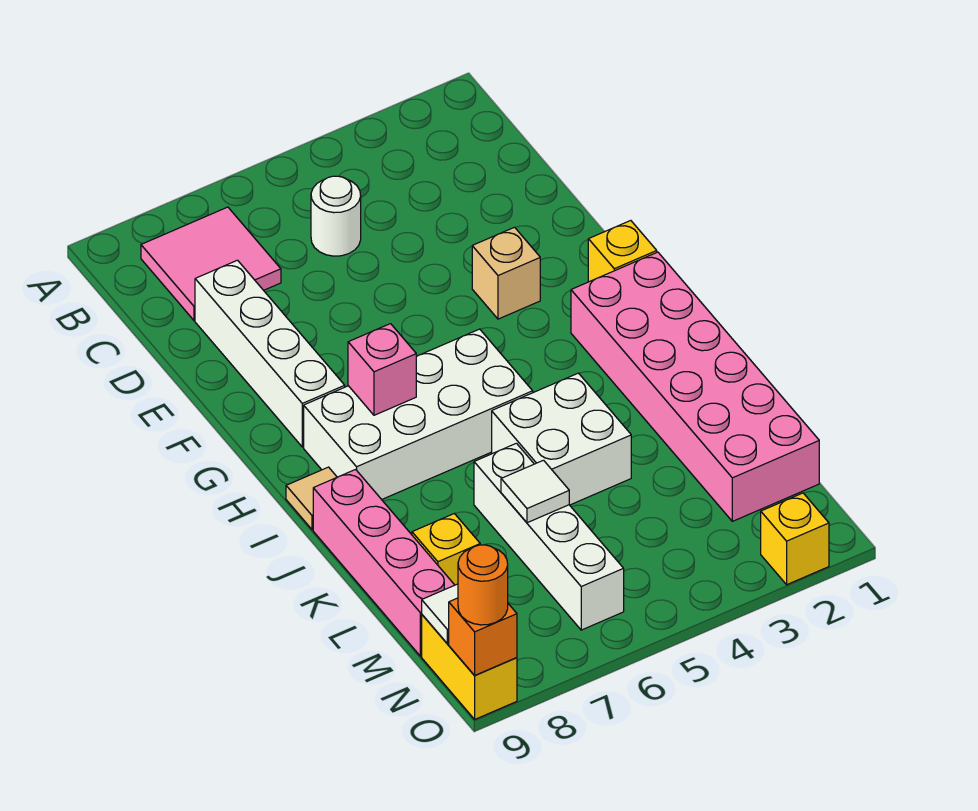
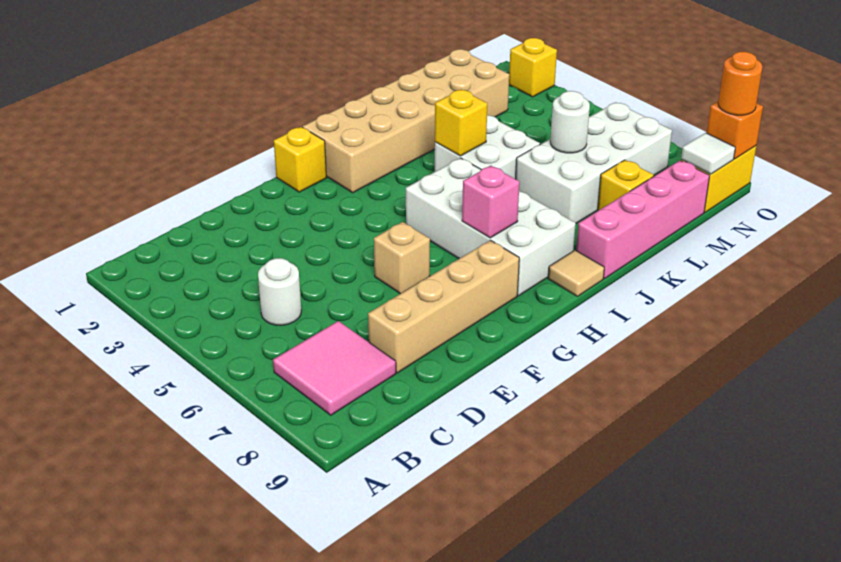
white brick D8:G8 level 1 -> tan brick D8:G8 level 1
tan brick F3 level 1 -> tan brick F6 level 1
pink brick H1:M2 level 1 -> tan brick H1:M2 level 1
none -> yellow brick J4 level 2
white brick K6:N6 level 1 -> white brick K6:N7 level 1
white tile L6 level 2 -> white round brick L6 level 2

